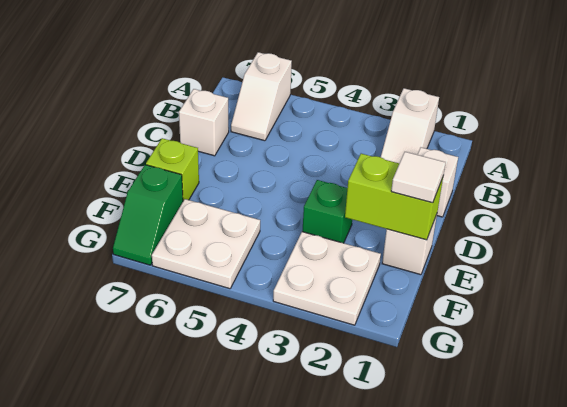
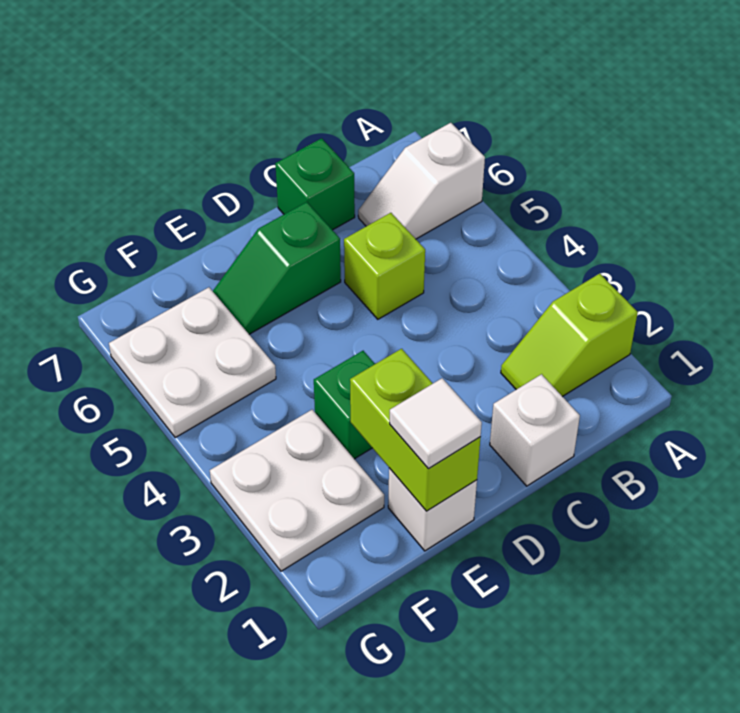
white slope A2:B2 level 1 top A -> lime slope A2:B2 level 1 top A
white brick C7 level 1 -> green brick C7 level 1
lime brick E7 level 1 -> lime brick C5 level 1
green slope F7:G7 level 1 top F -> green slope D6:E6 level 1 top D

